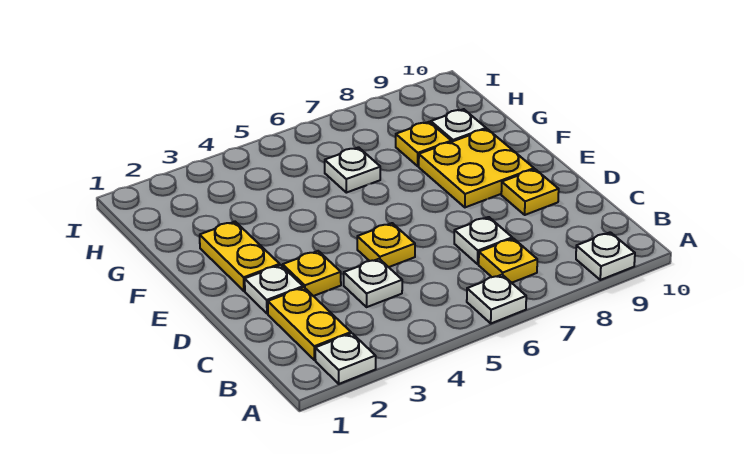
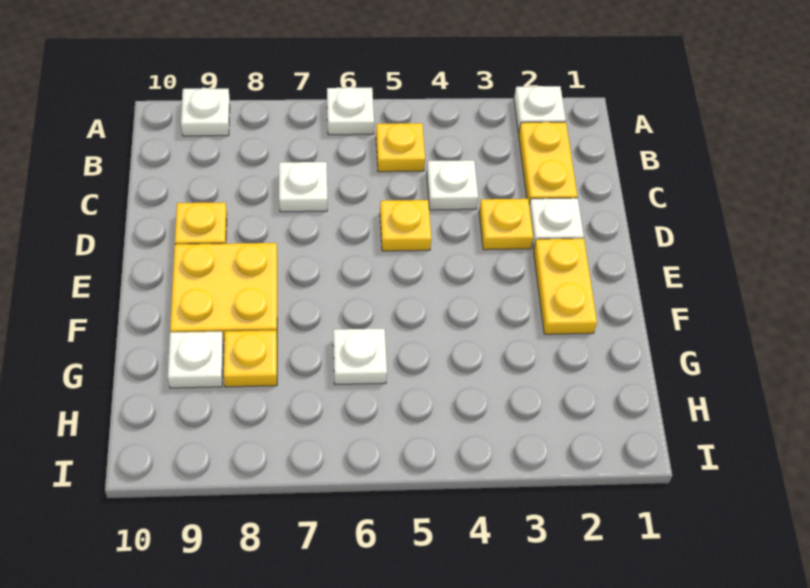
yellow plate B7 level 1 -> yellow plate B5 level 1

